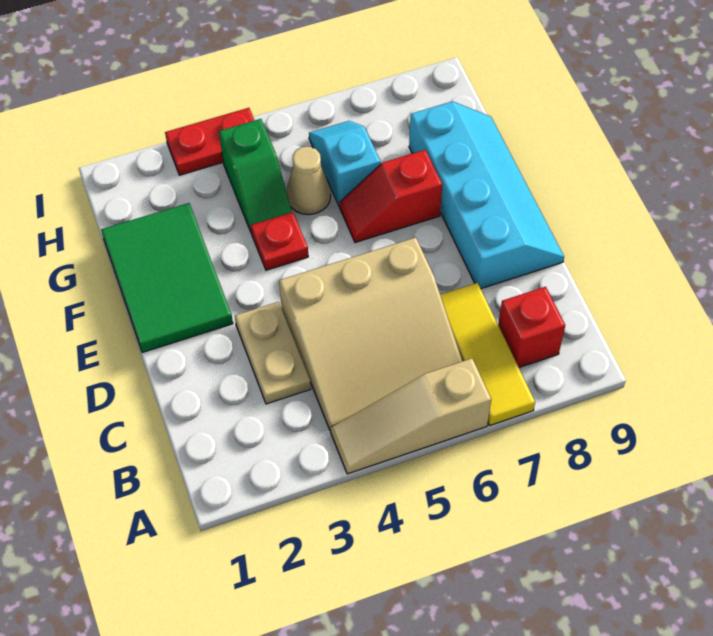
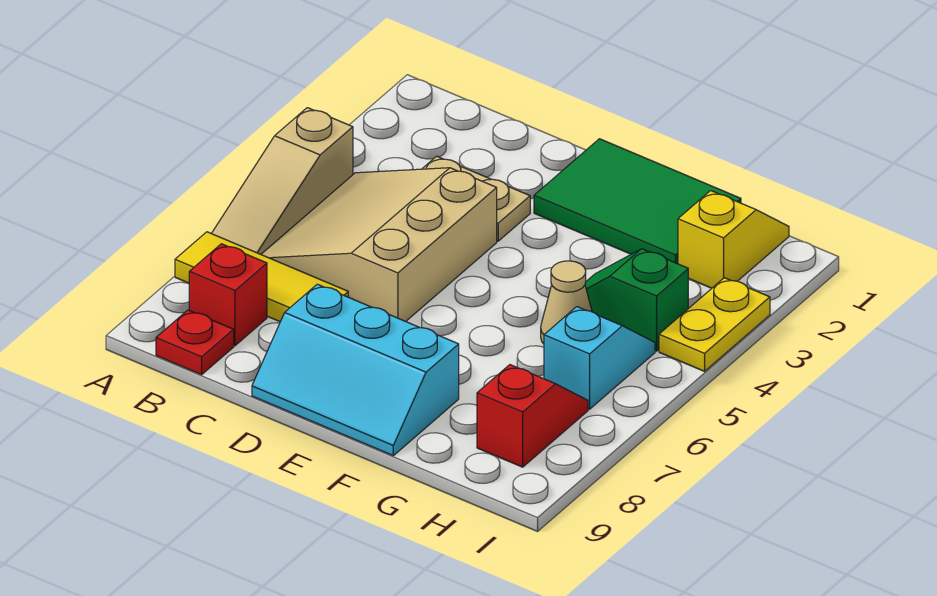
tan slope A4:A6 level 1 top 6 -> tan slope A4:A6 level 1 top 4
cyan slope D8:G9 level 1 top 8 -> cyan slope D8:F9 level 1 top 8
red plate F4 level 1 -> red plate B9 level 1
red slope F6:F7 level 1 top 7 -> red slope H7:H8 level 1 top 8
cyan slope G6:H6 level 1 top G -> cyan slope H5:H6 level 1 top 6
none -> yellow slope H1:H2 level 1 top 2
red plate I3:I4 level 1 -> yellow plate I3:I4 level 1

